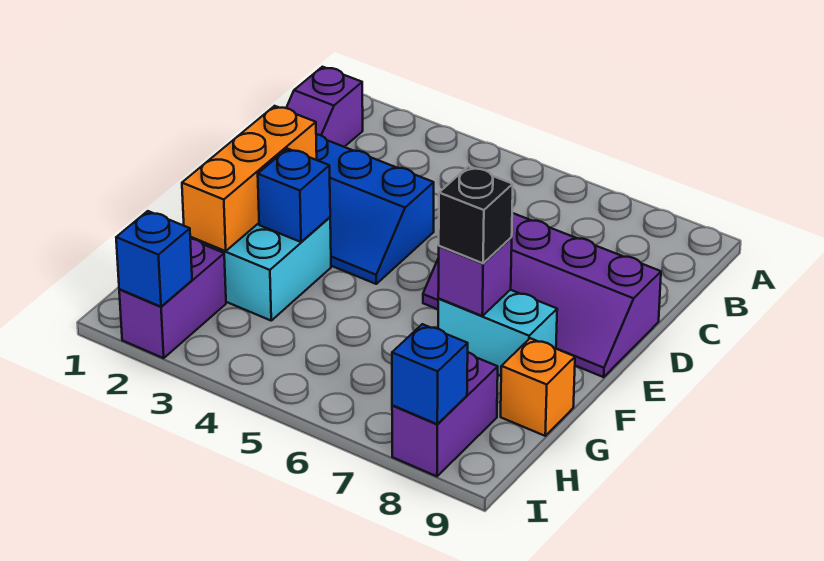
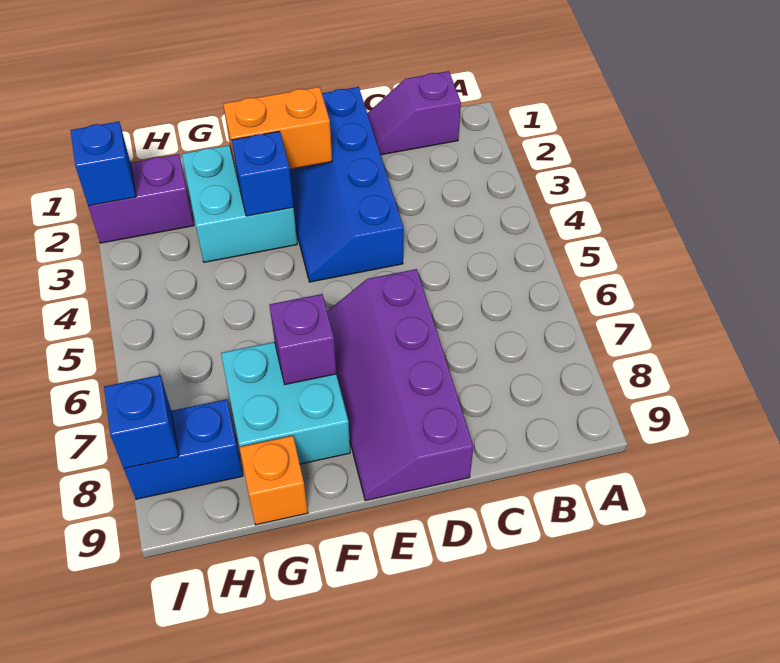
orange brick E2:G2 level 2 -> orange brick E2:F2 level 2
cyan brick F7:F8 level 1 -> cyan brick F7:G8 level 1
black brick F7 level 3 -> none
purple brick H8:I8 level 1 -> blue brick H8:I8 level 1

